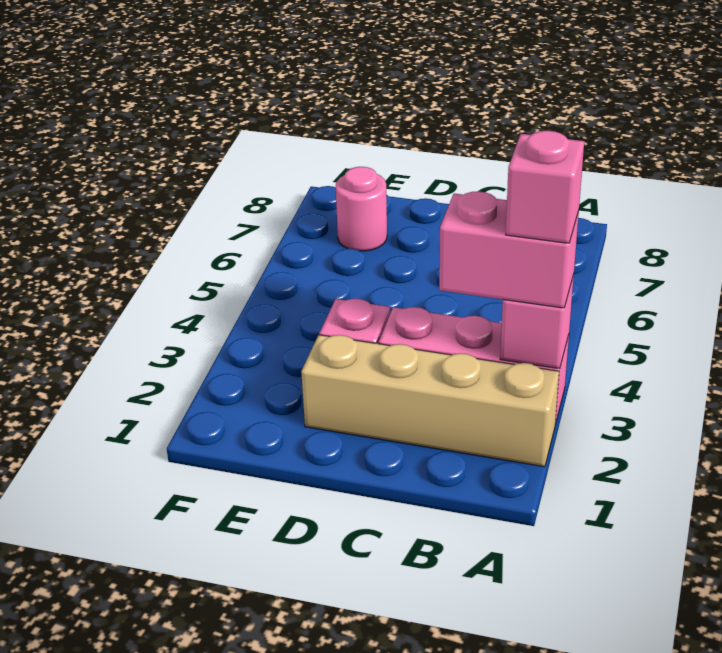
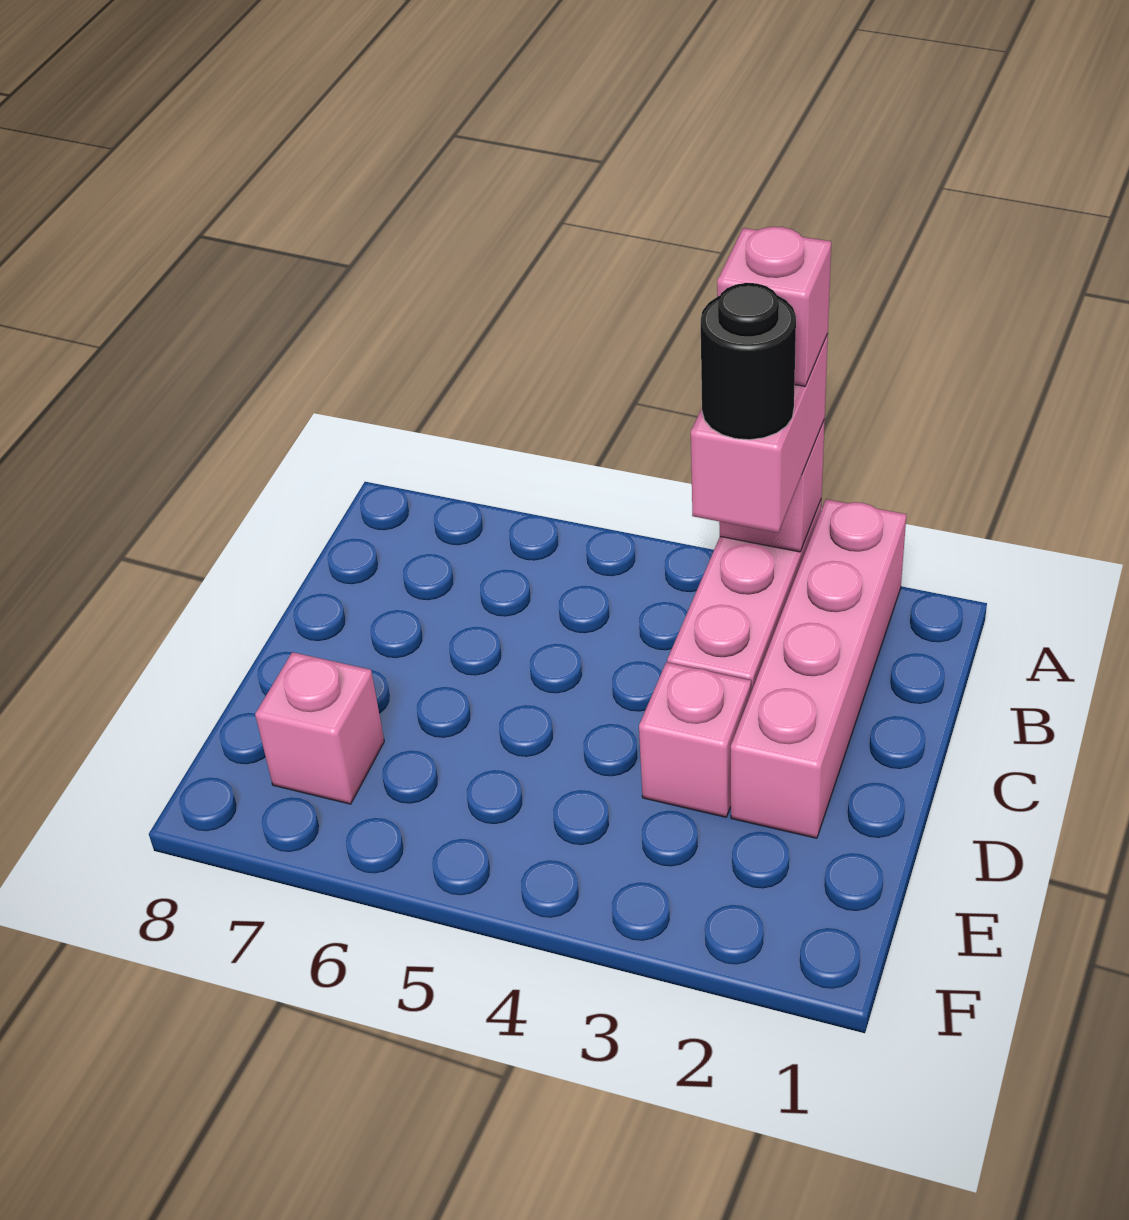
tan brick A2:D2 level 1 -> pink brick A2:D2 level 1
none -> black round brick B3 level 4
pink round brick E7 level 1 -> pink brick E7 level 1

